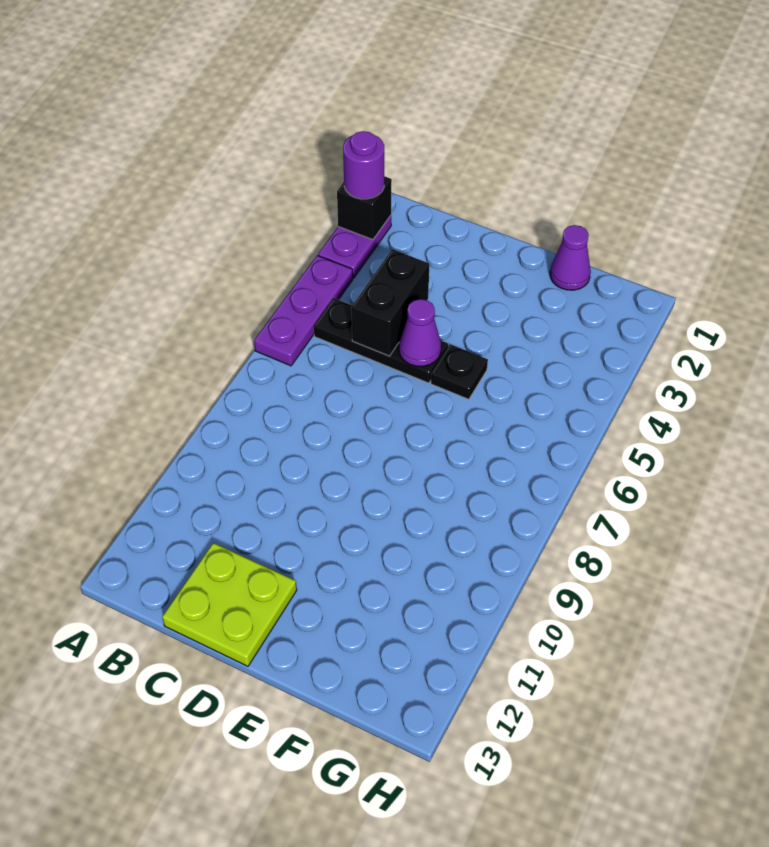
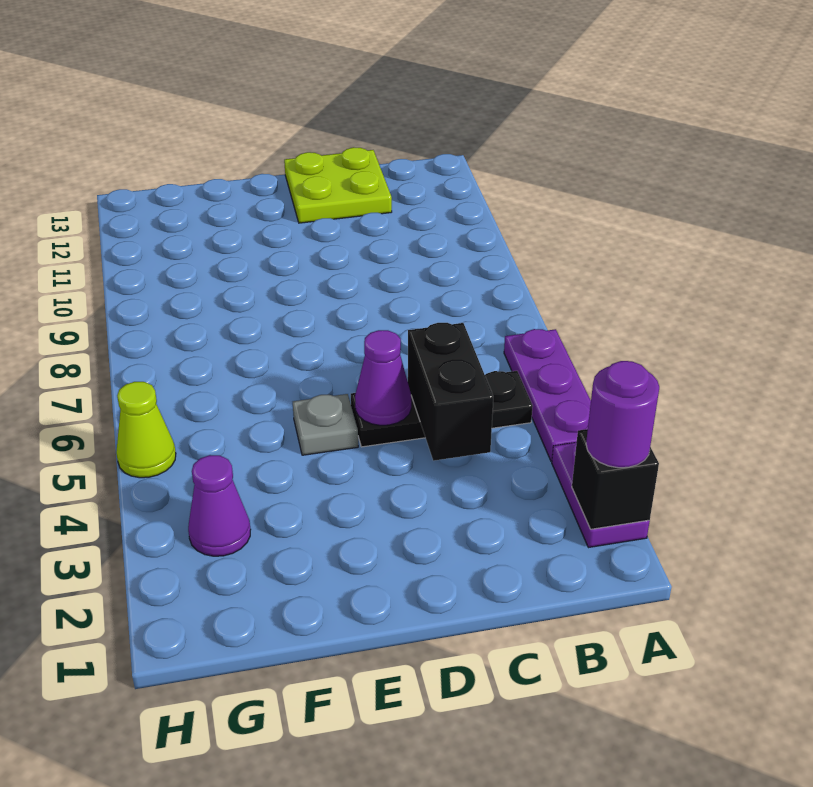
black plate E5 level 1 -> grey plate E5 level 1
purple cone F1 level 1 -> purple cone G3 level 1
none -> lime cone H5 level 1

